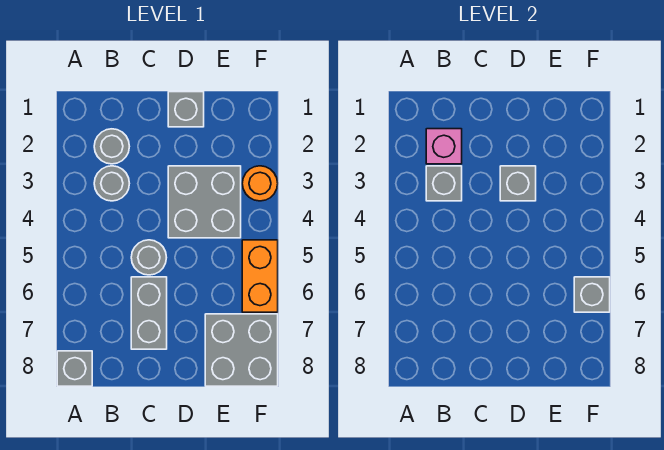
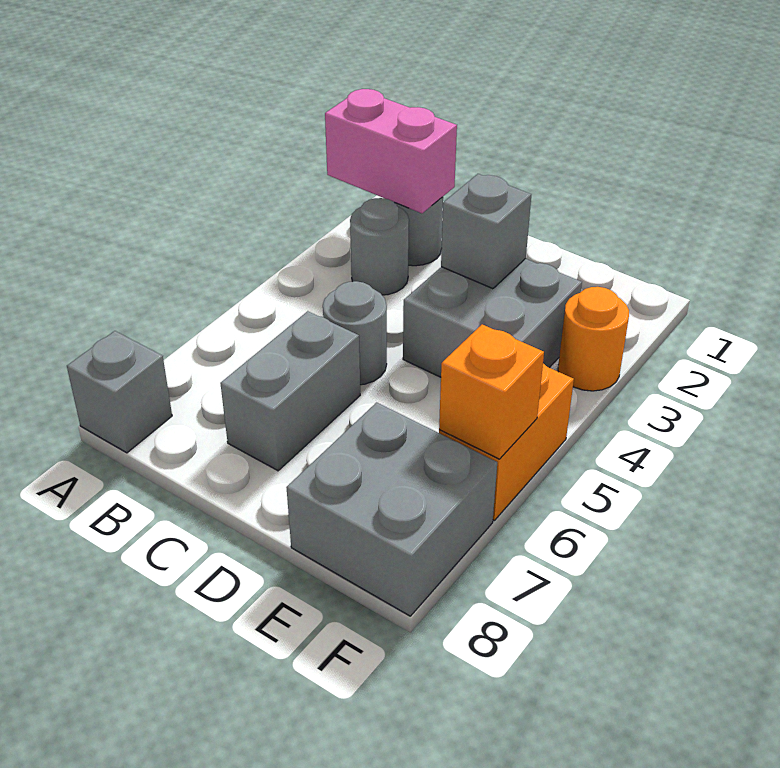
pink brick B2 level 2 -> pink brick A2:B2 level 2
grey brick B3 level 2 -> none
grey brick D1 level 1 -> none
grey brick F6 level 2 -> orange brick F6 level 2

